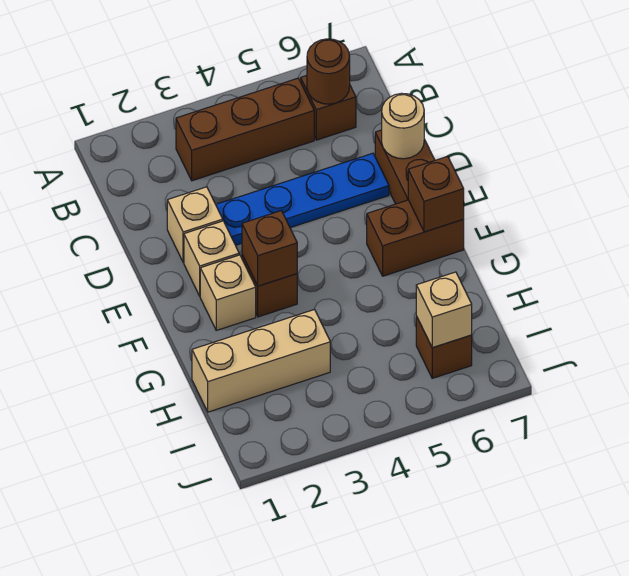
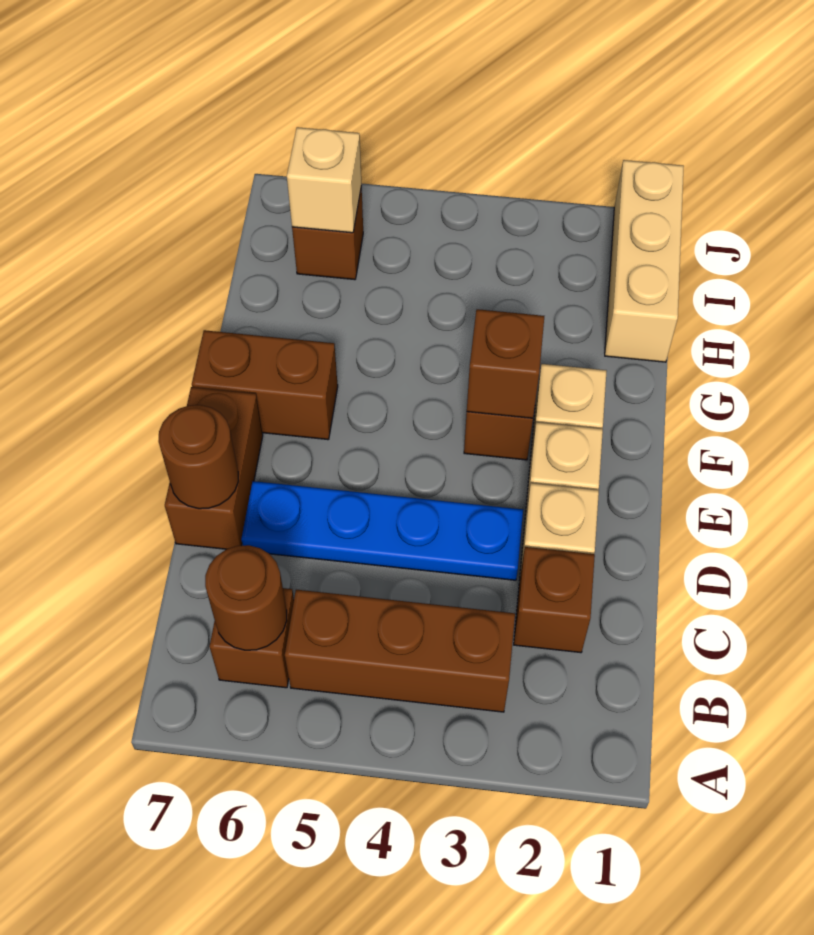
tan round brick D7 level 2 -> brown round brick D7 level 2
brown brick F7 level 2 -> brown brick C2 level 1
tan brick H1:H3 level 1 -> tan brick H1:J1 level 1

